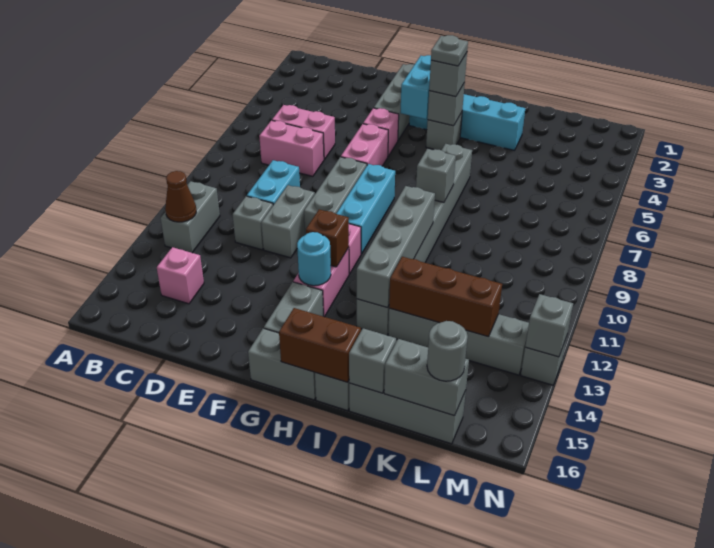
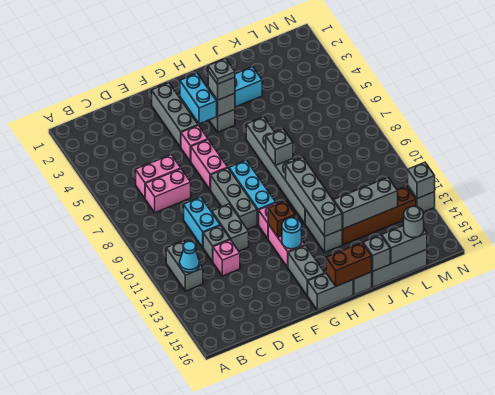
brown cone B12 level 2 -> cyan cone B12 level 2
pink brick C14 level 1 -> pink brick D12 level 1
grey brick J13:M13 level 1 -> brown brick J13:M13 level 1
brown brick J13:L13 level 2 -> grey brick J13:L13 level 2

